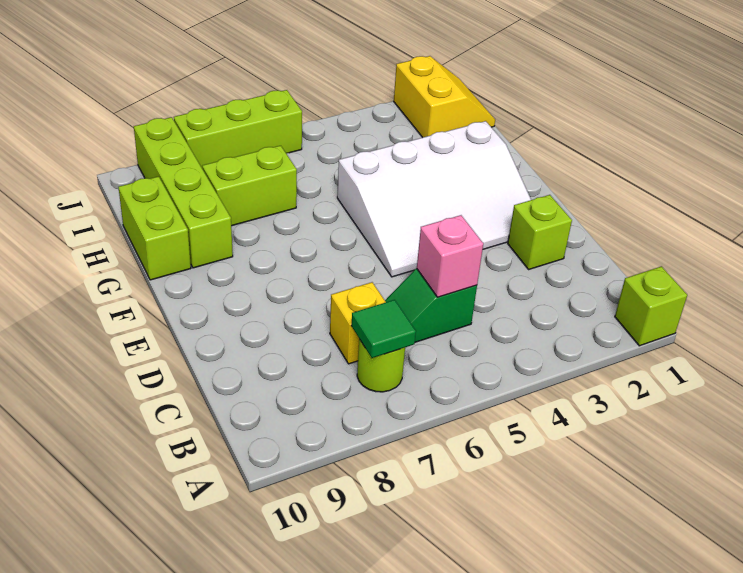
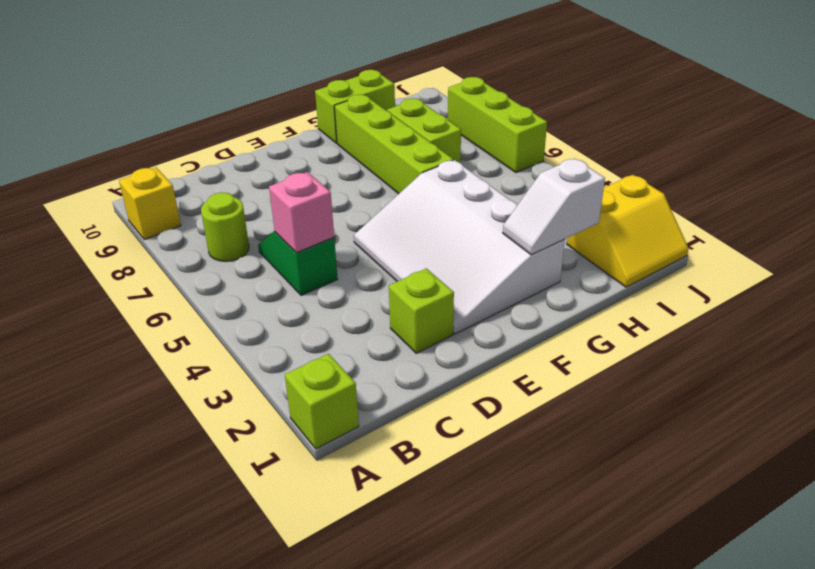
green tile B7 level 2 -> none
yellow brick C7 level 1 -> yellow brick A9 level 1
none -> white slope G2:H2 level 2 top H
lime brick G9:J9 level 1 -> lime brick G6:G9 level 1

